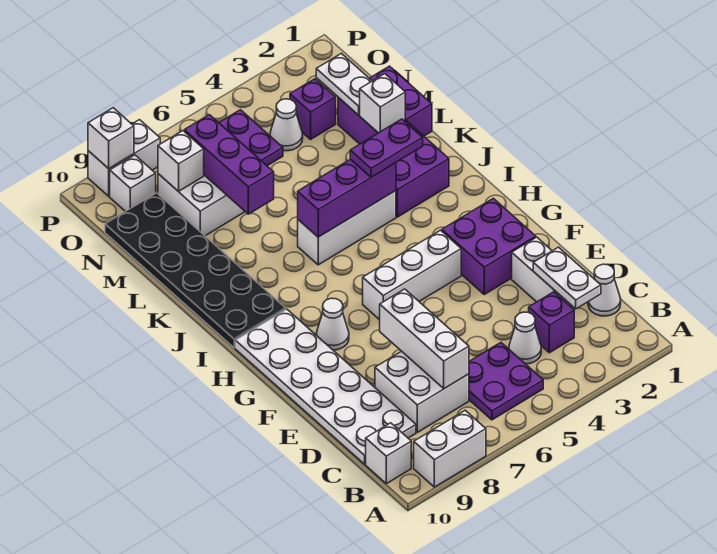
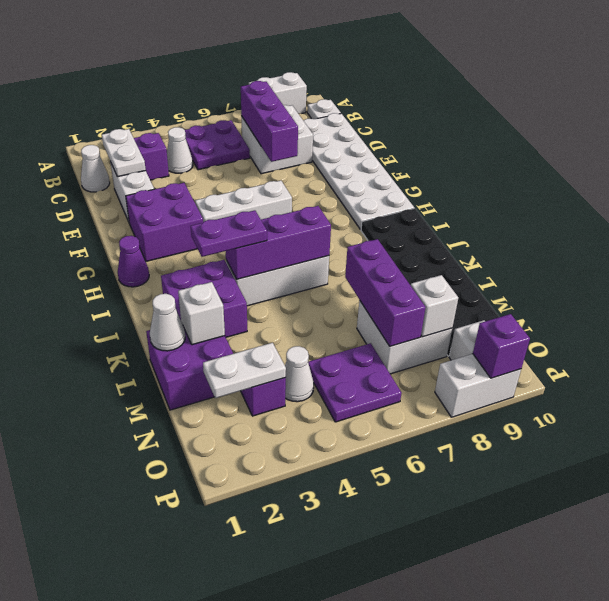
white brick B10 level 1 -> white plate B10 level 1
white brick C7:E7 level 2 -> purple brick C7:E7 level 2
white cone G8 level 1 -> white cone L1 level 2
none -> purple cone H1 level 1
white plate M2:N2 level 2 -> white plate N2:N3 level 2
white brick P9 level 2 -> purple brick P9 level 2

